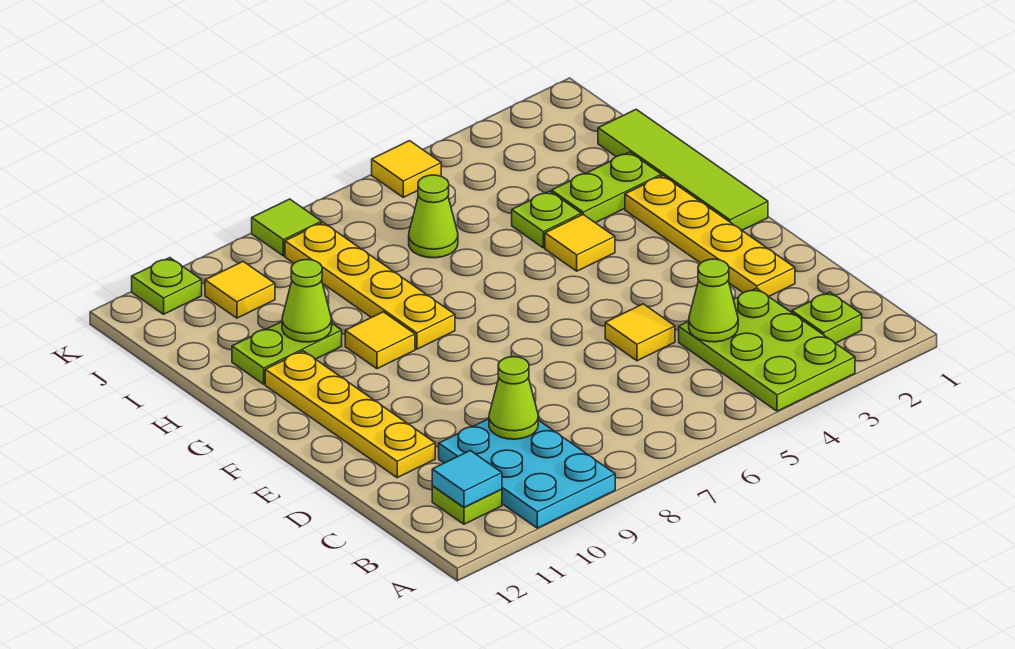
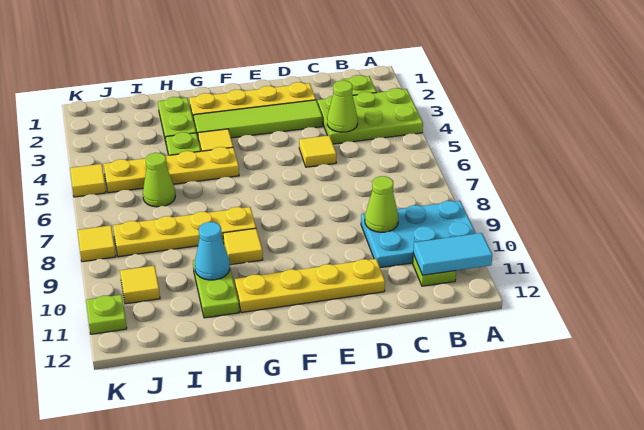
cyan tile B11 level 2 -> cyan tile A11:B11 level 2
lime tile F1:I1 level 1 -> lime tile D3:G3 level 1
none -> yellow plate G5:J5 level 1
lime cone H10 level 2 -> cyan cone H10 level 2
lime tile K8 level 1 -> yellow tile K8 level 1

